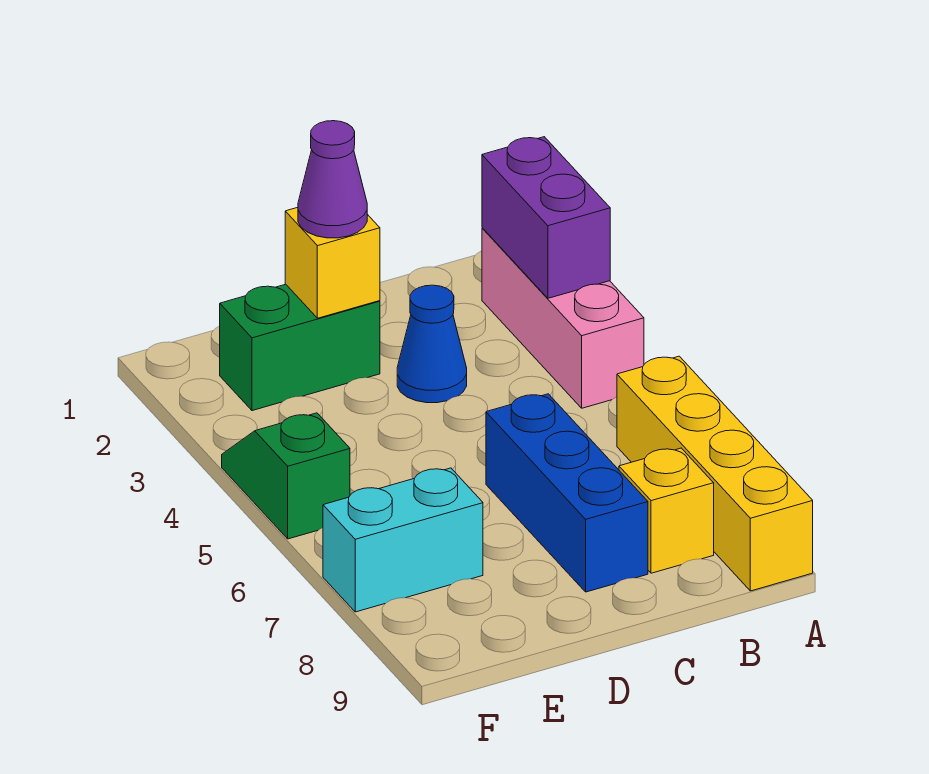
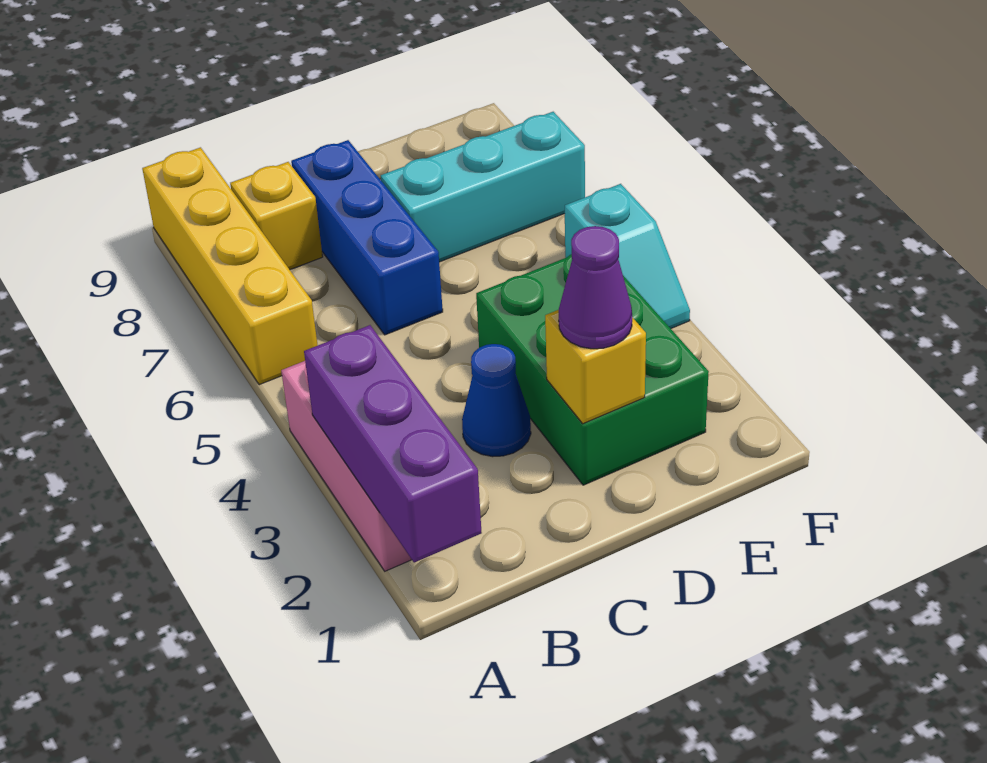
purple brick A2:A3 level 2 -> purple brick A1:A3 level 2
green brick D2:E2 level 1 -> green brick D2:E4 level 1
cyan brick E7:F7 level 1 -> cyan brick D7:F7 level 1
green slope F4:F5 level 1 top 5 -> cyan slope F4:F5 level 1 top 5

